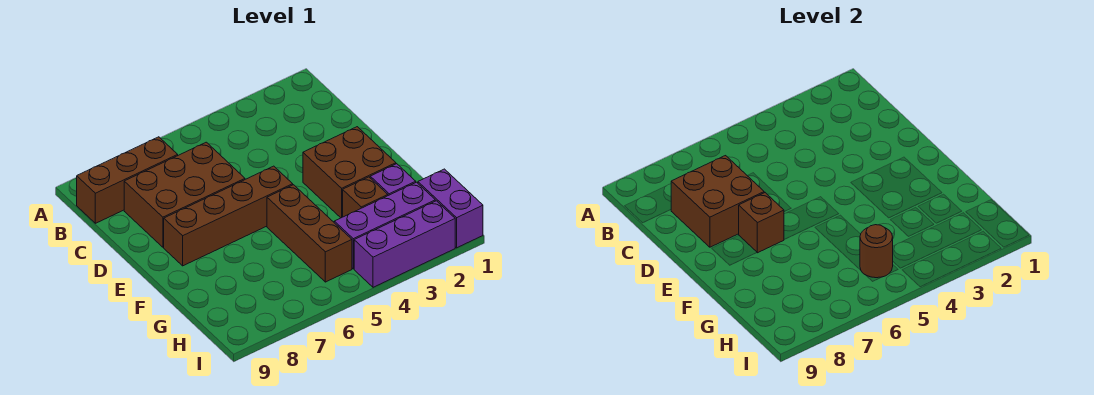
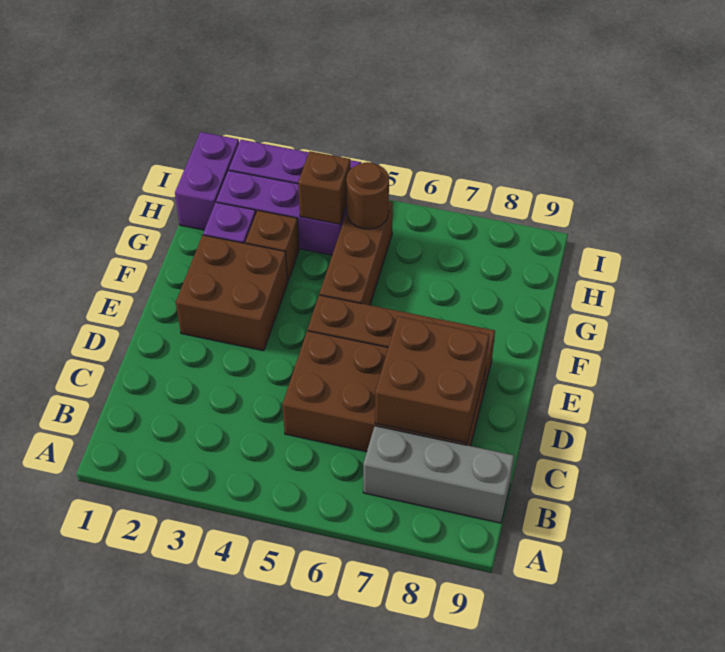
brown brick B7:B9 level 1 -> grey brick B7:B9 level 1
brown brick C6:D8 level 1 -> brown brick C5:D8 level 1
brown brick E7 level 2 -> brown brick H4 level 2

